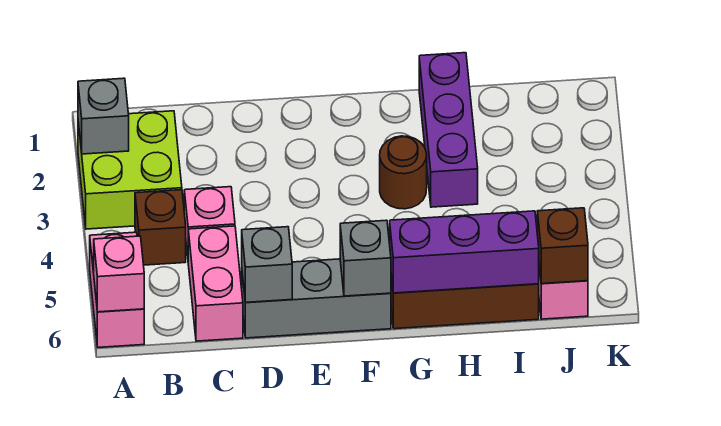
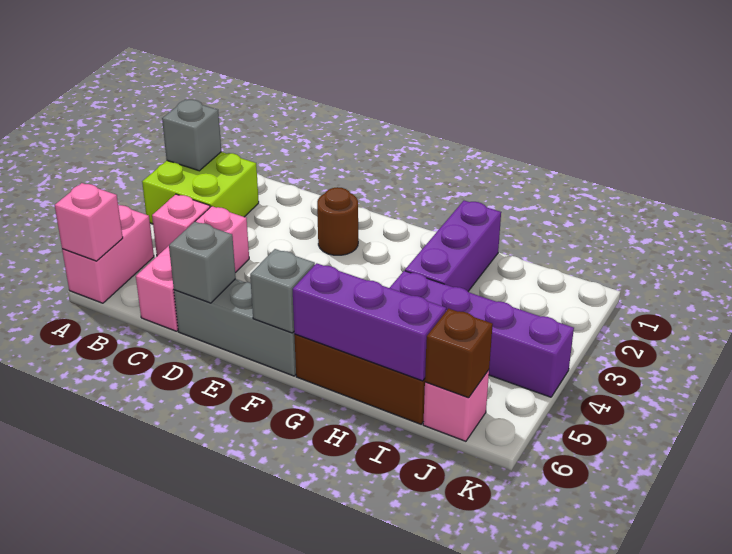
brown brick B4 level 1 -> pink brick B4 level 1
brown round brick G3 level 1 -> brown round brick E2 level 1
none -> purple brick H4:K4 level 1

